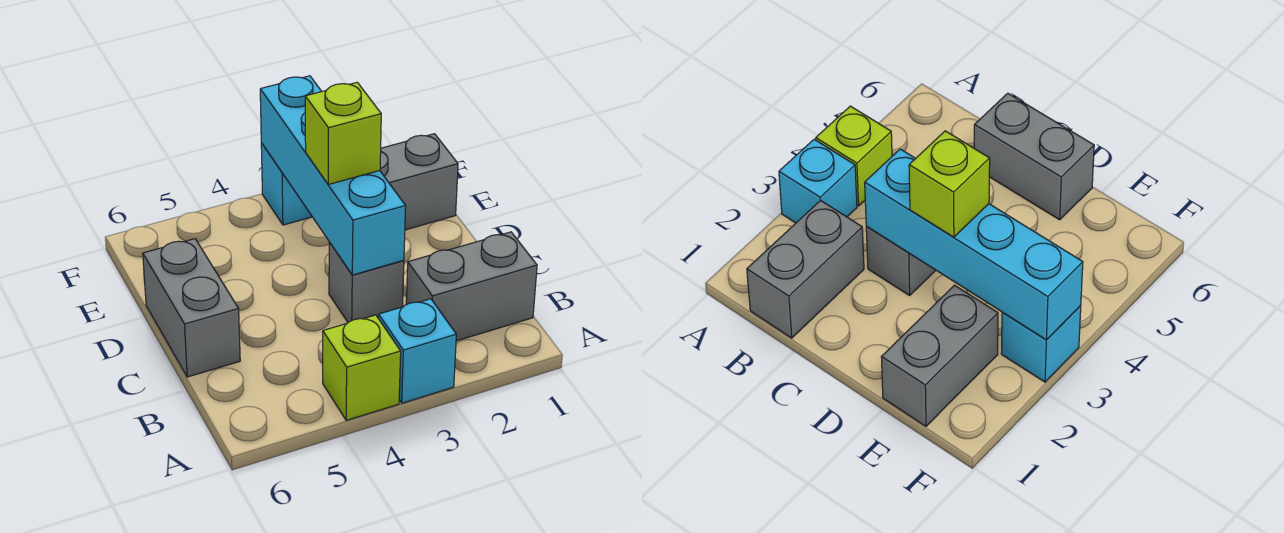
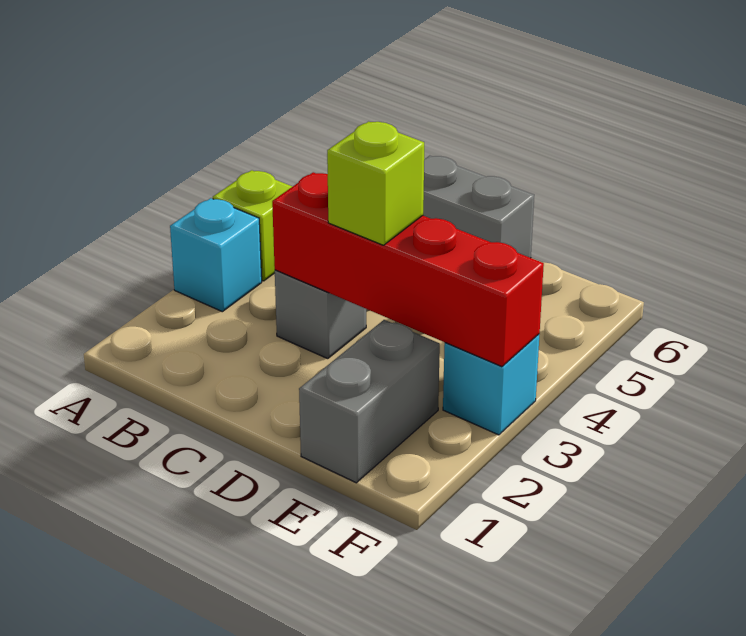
grey brick B1:B2 level 1 -> none
cyan brick C3:F3 level 2 -> red brick C3:F3 level 2

